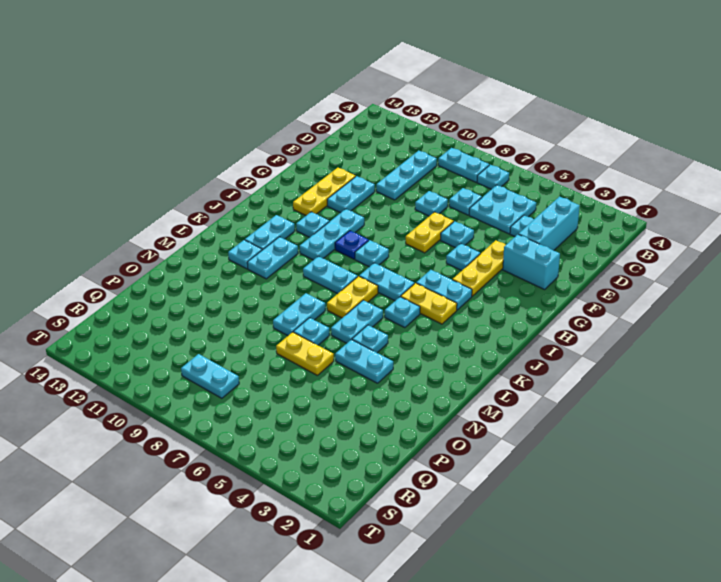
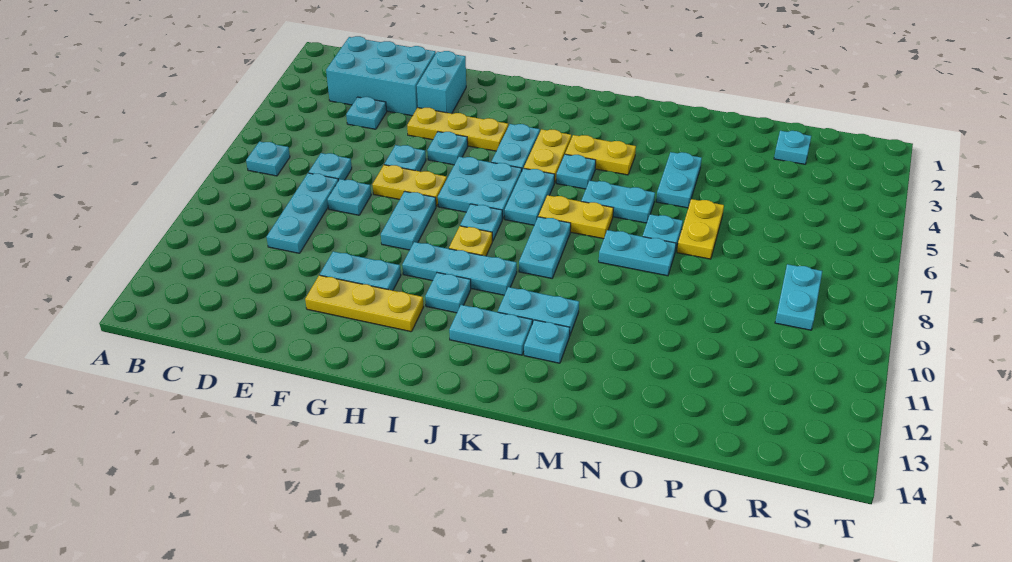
cyan plate B8:B9 level 1 -> cyan plate G8:G9 level 1
cyan brick C3:E3 level 1 -> cyan brick C2:E3 level 1
cyan plate C5:D6 level 1 -> cyan plate H6:I7 level 1
cyan plate C10:E10 level 1 -> cyan plate D8:D10 level 1
blue plate I9 level 1 -> yellow plate I9 level 1
none -> yellow plate K4:L4 level 1
cyan plate M5 level 1 -> cyan plate Q2 level 1

